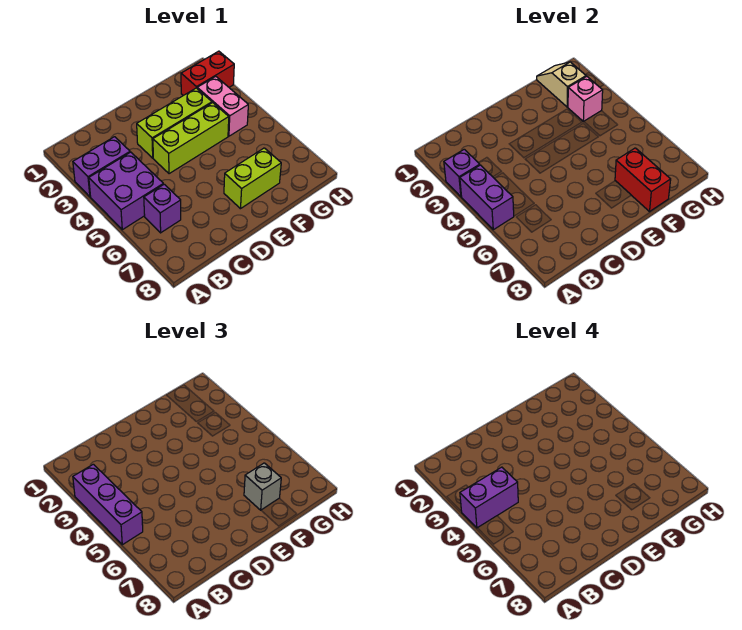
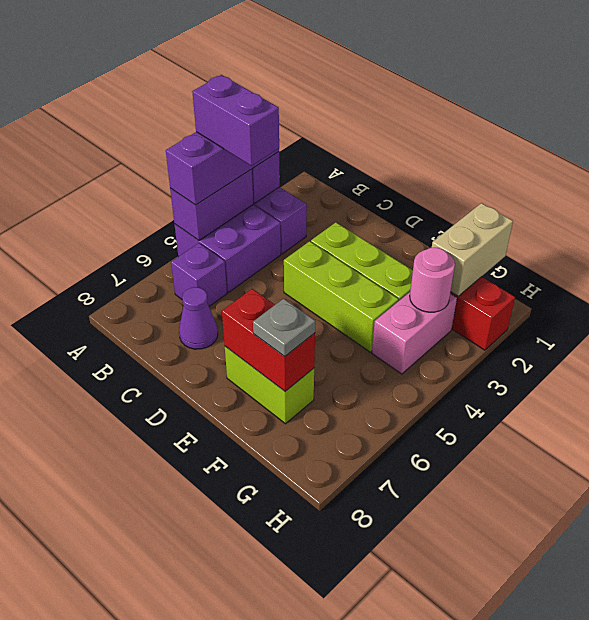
none -> purple cone C7 level 1
red brick F7:F8 level 2 -> red brick E7:F7 level 2
grey brick F7 level 3 -> grey plate F7 level 3
tan slope G1:G2 level 2 top 2 -> tan brick G1:G2 level 2
pink brick G3 level 2 -> pink round brick G3 level 2

